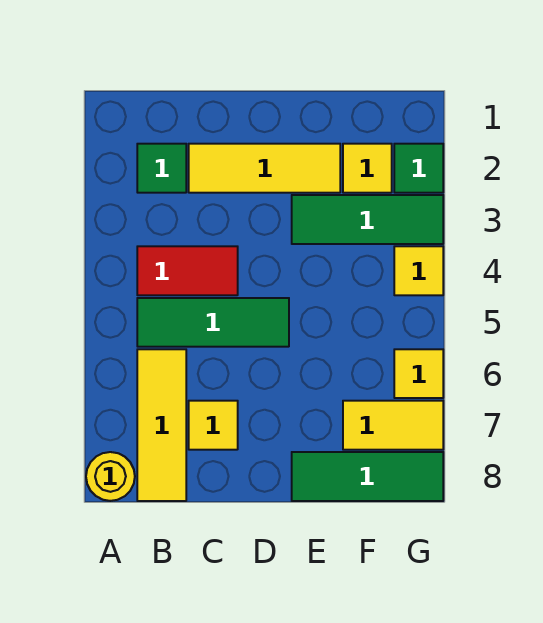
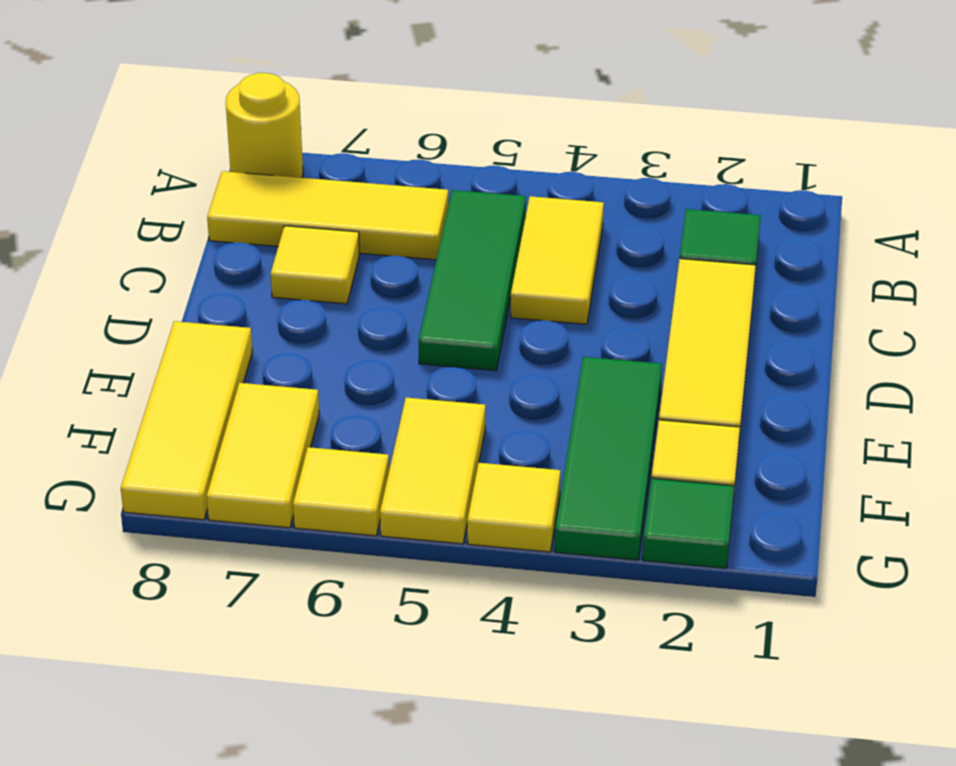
red tile B4:C4 level 1 -> yellow tile B4:C4 level 1
green tile E8:G8 level 1 -> yellow tile E8:G8 level 1
none -> yellow tile F5:G5 level 1

